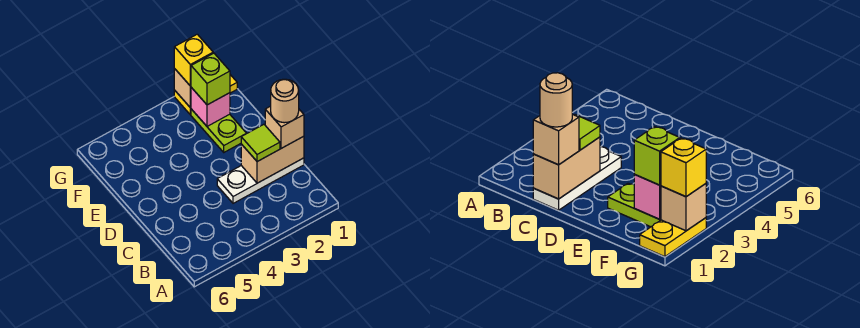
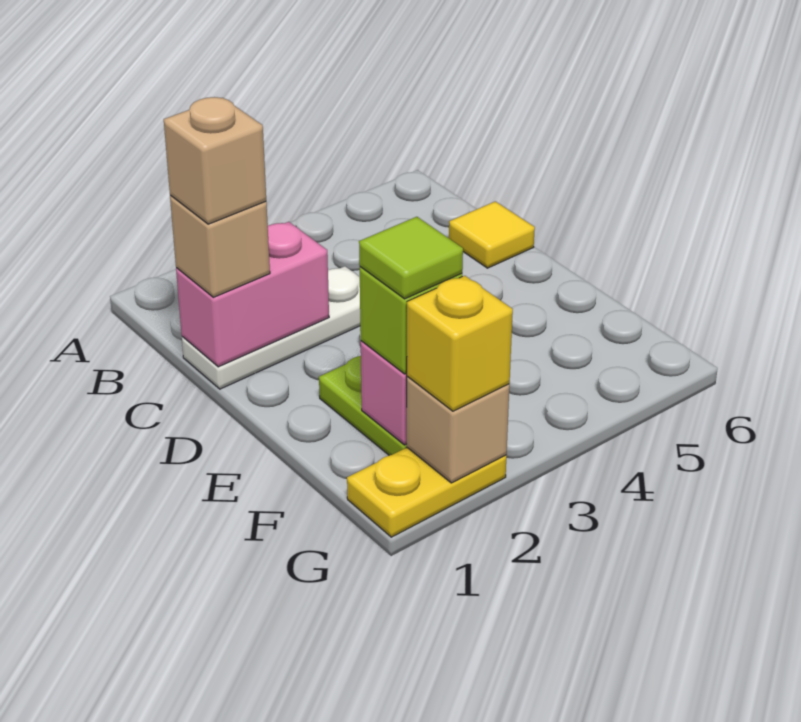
tan brick C1:C2 level 2 -> pink brick C1:C2 level 2
tan round brick C1 level 4 -> tan brick C1 level 4
lime tile C2 level 3 -> lime tile F2 level 4
none -> yellow tile C6 level 1

